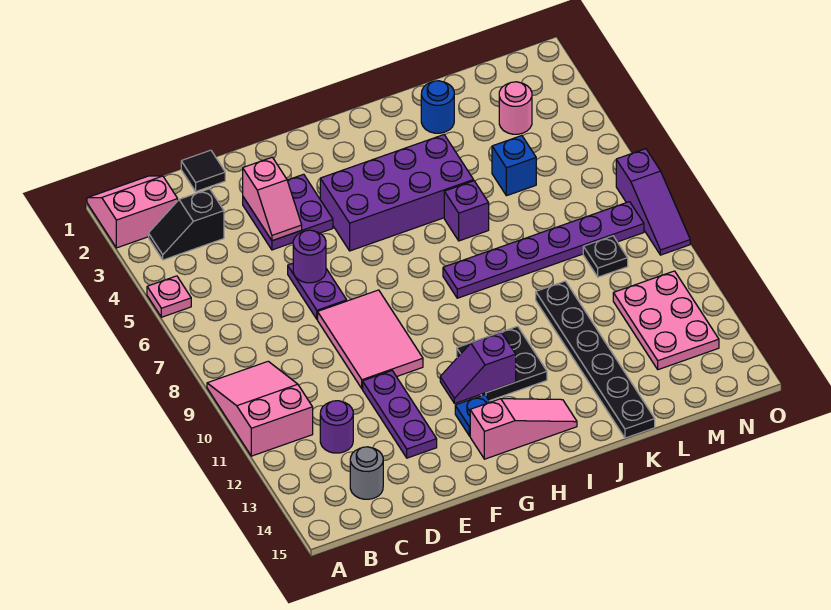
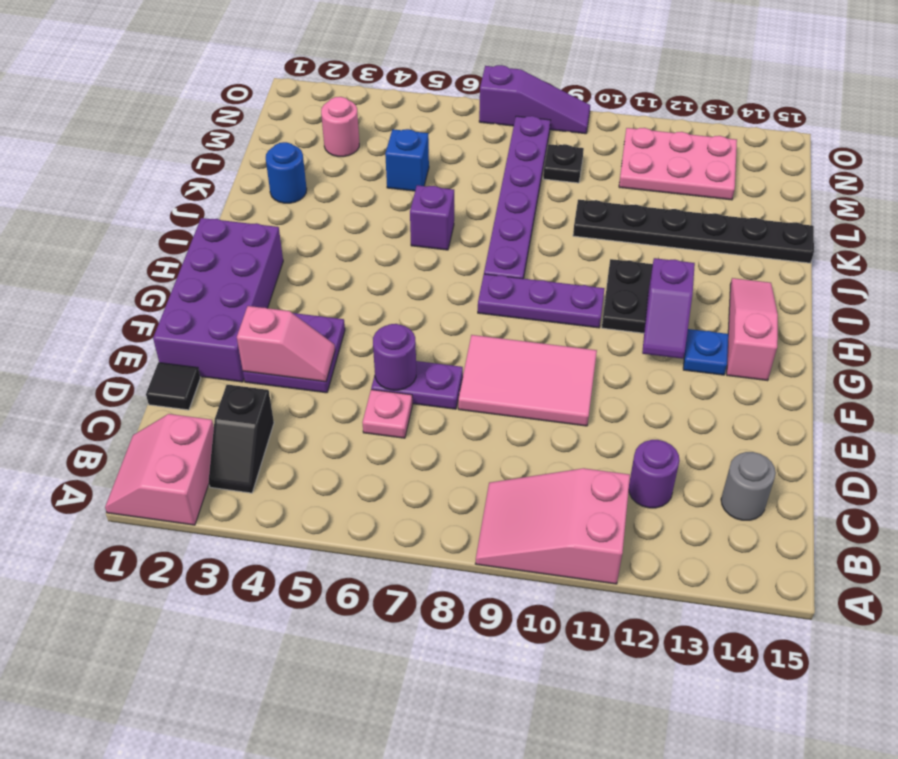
pink plate A5 level 1 -> pink plate D6 level 1
purple plate E11:E13 level 1 -> purple plate H8:H10 level 1
purple brick G4:J5 level 1 -> purple brick E1:H2 level 1

